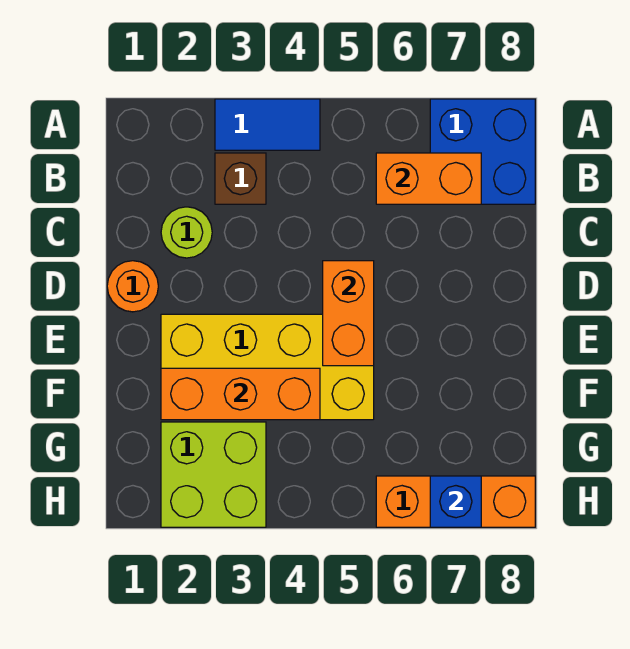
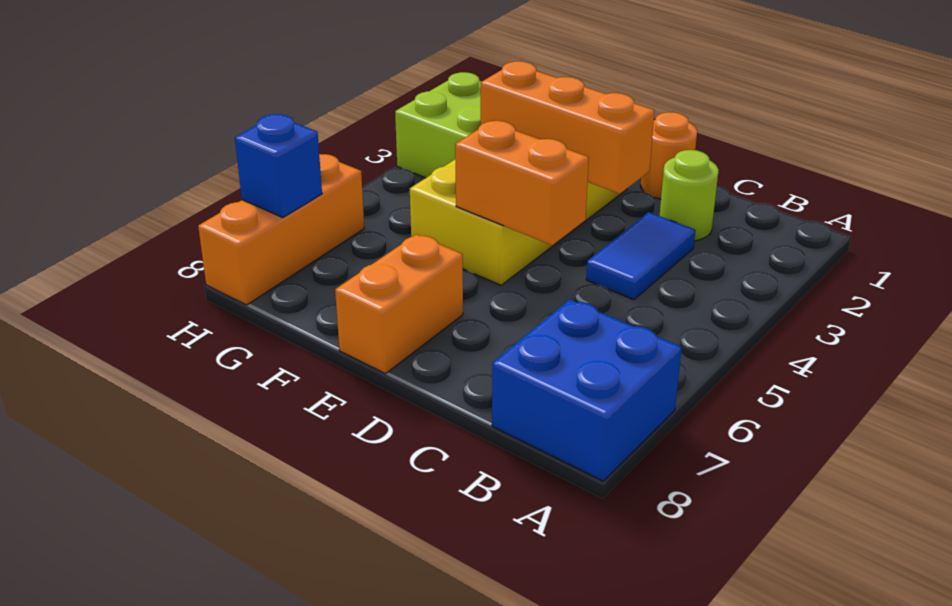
blue tile A3:A4 level 1 -> blue tile C3:C4 level 1
brown brick B3 level 1 -> none
orange brick B6:B7 level 2 -> orange brick E7:E8 level 1
orange brick F2:F4 level 2 -> orange brick D3:F3 level 2

